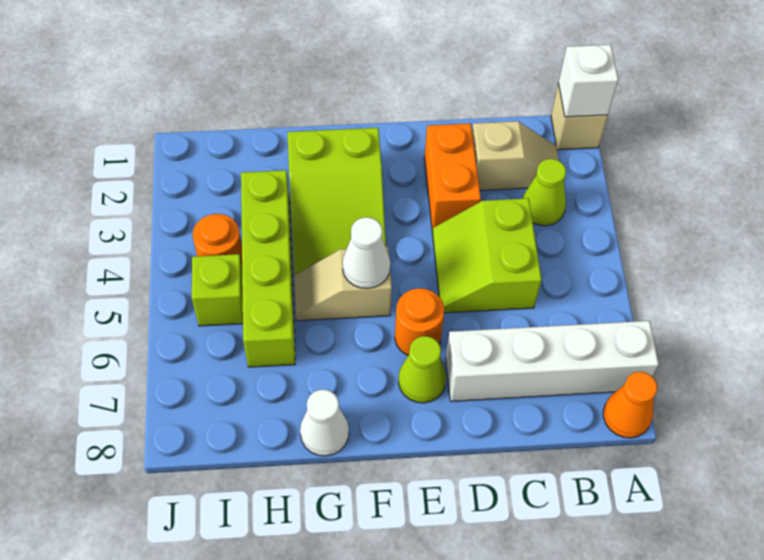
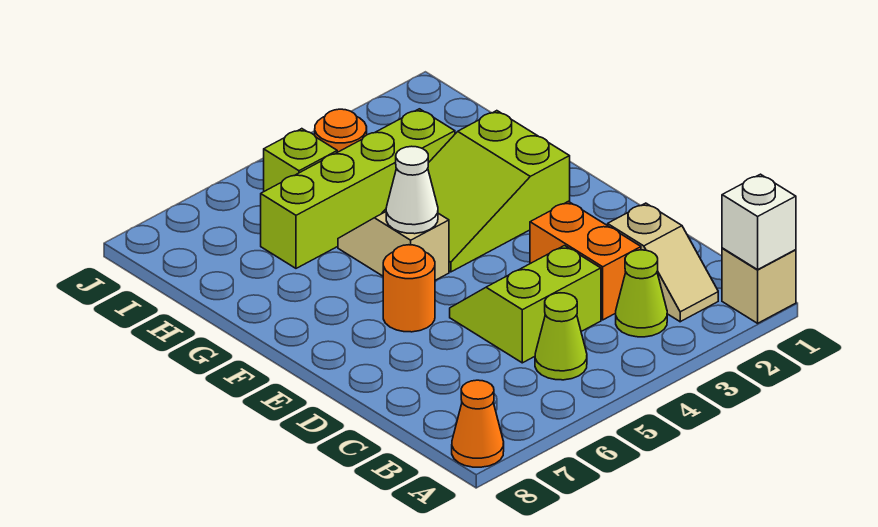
white brick A7:D7 level 1 -> none
orange brick D2:D3 level 1 -> orange brick C3:D3 level 1
lime cone E7 level 1 -> lime cone B5 level 1
white cone G8 level 1 -> none

